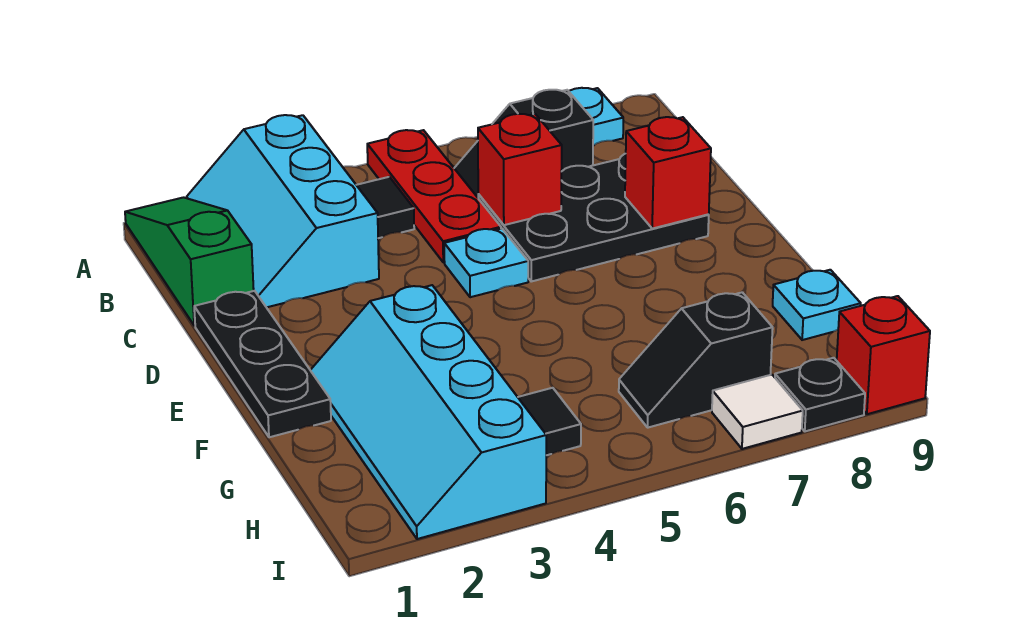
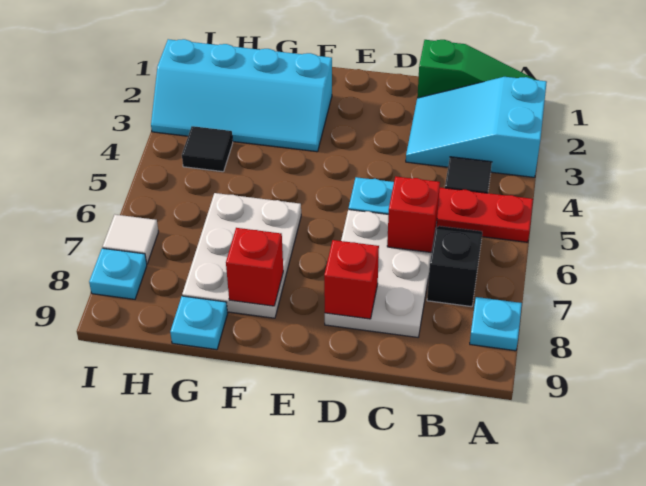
cyan slope A2:C3 level 1 top 3 -> cyan slope A2:C3 level 1 top A
black plate C6:D8 level 1 -> white plate C6:D8 level 1
black plate D1:F1 level 1 -> none
cyan slope F2:I3 level 1 top 3 -> cyan slope F2:I3 level 1 top 2
none -> white plate F6:G8 level 1
black slope H6:H7 level 1 top 7 -> none
black plate I8 level 1 -> cyan plate I8 level 1
red brick I9 level 1 -> red brick F8 level 2

